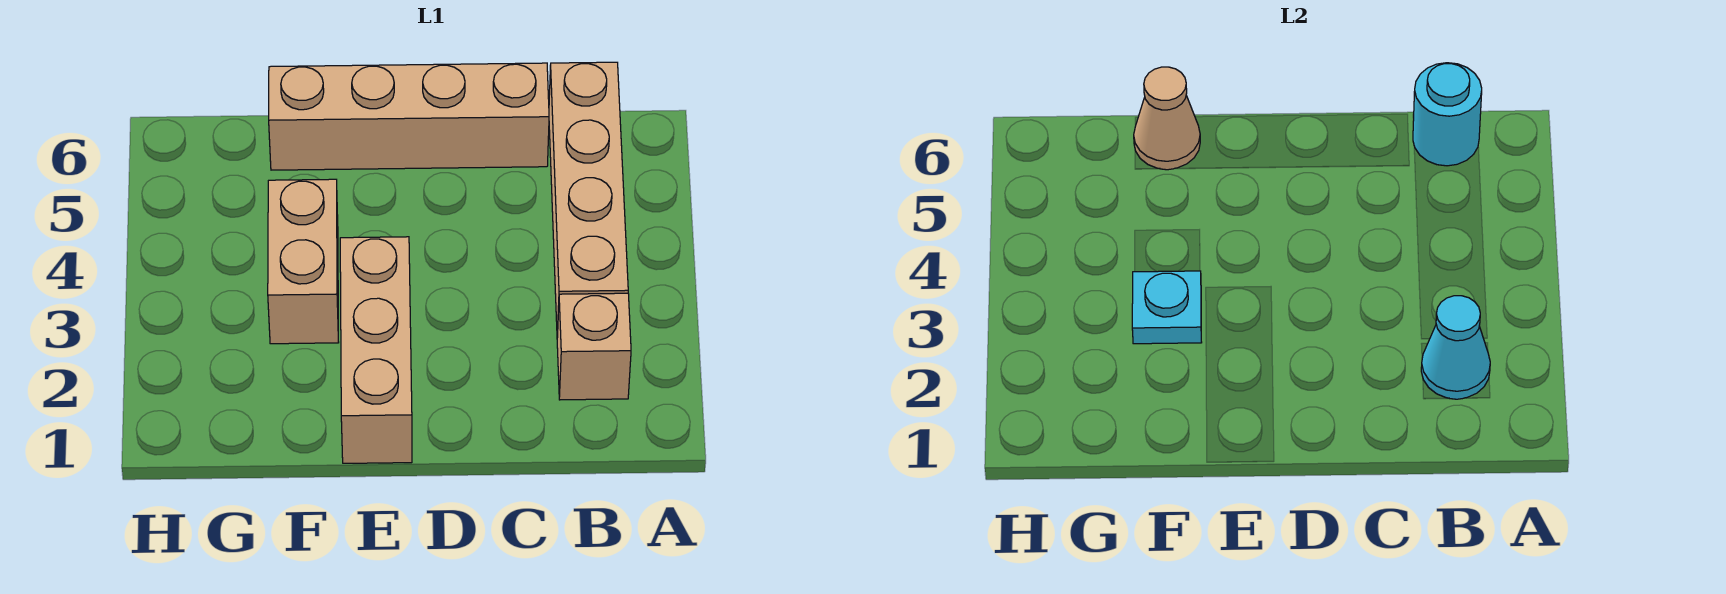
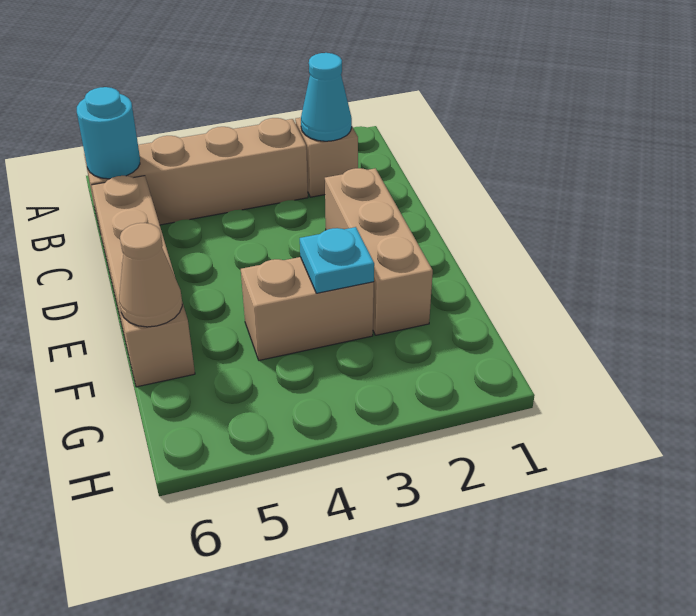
tan brick E1:E3 level 1 -> tan brick D2:F2 level 1

